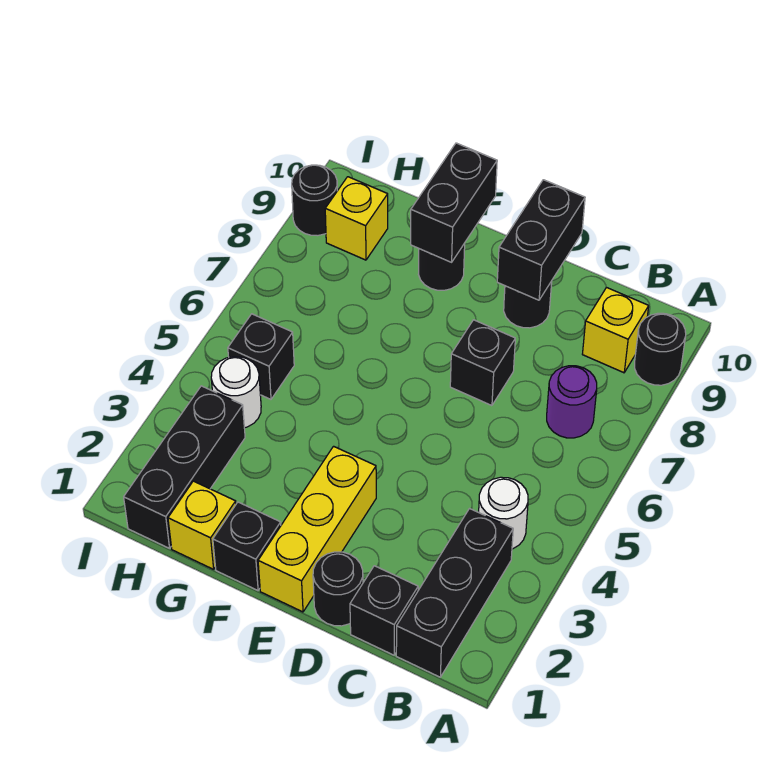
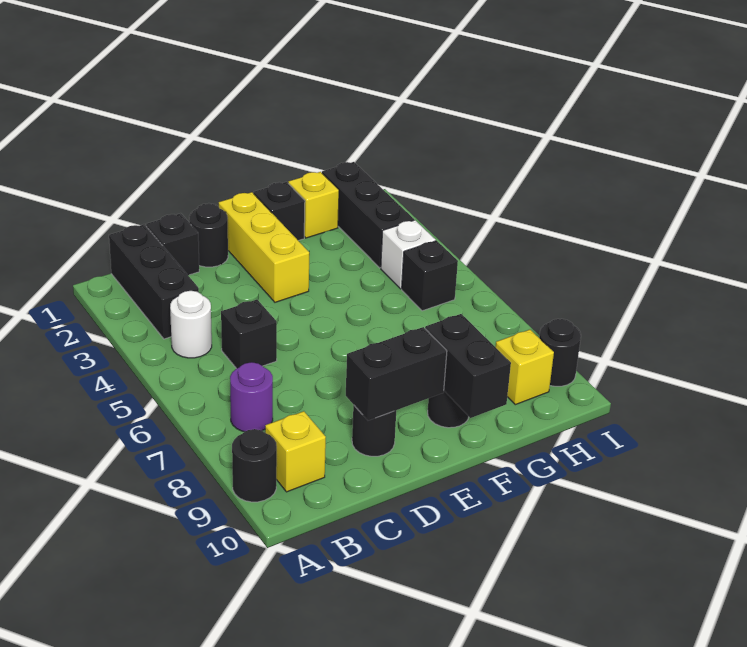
black brick D7 level 1 -> black brick C5 level 1
black brick D9:D10 level 2 -> black brick D9:E9 level 2
white round brick H4 level 1 -> white brick H4 level 1

